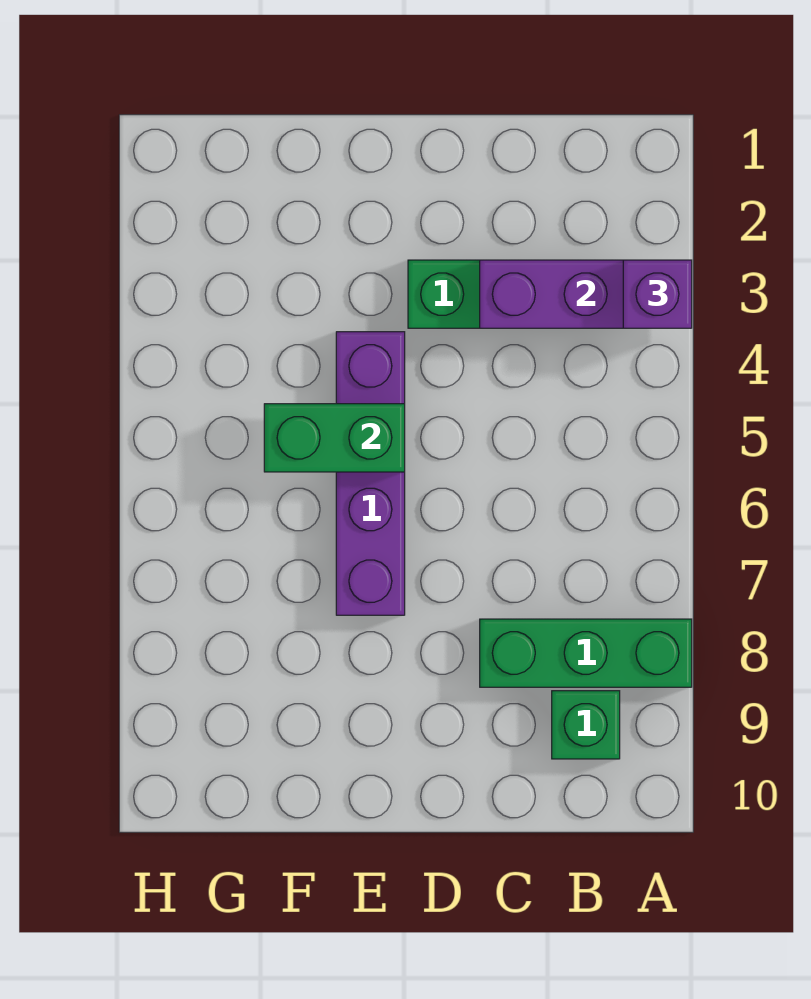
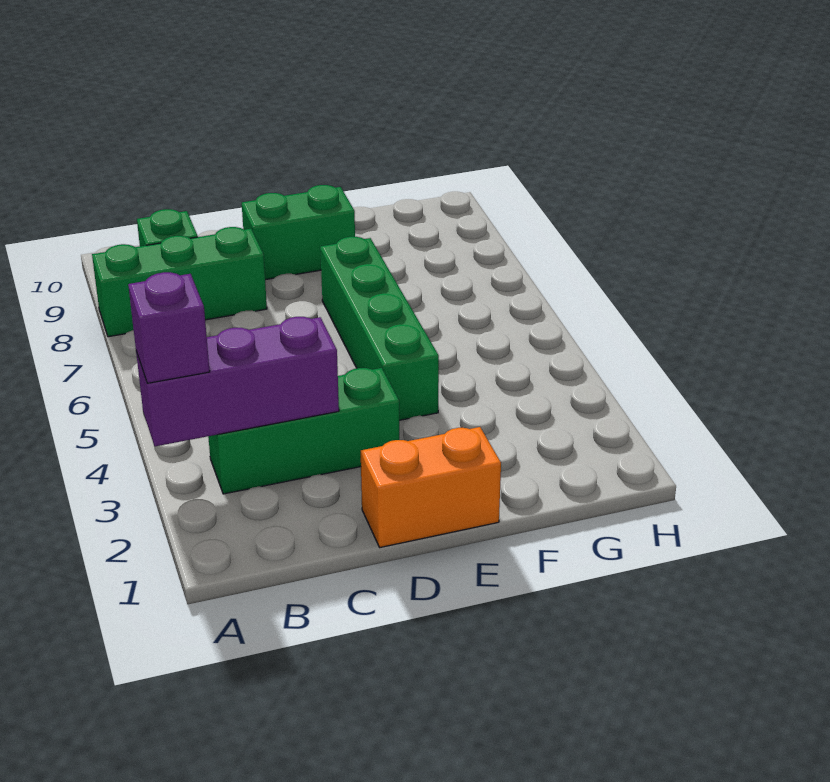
none -> orange brick D1:E1 level 1
purple brick E4:E7 level 1 -> green brick E4:E7 level 1
green brick E5:F5 level 2 -> green brick D9:E9 level 1

